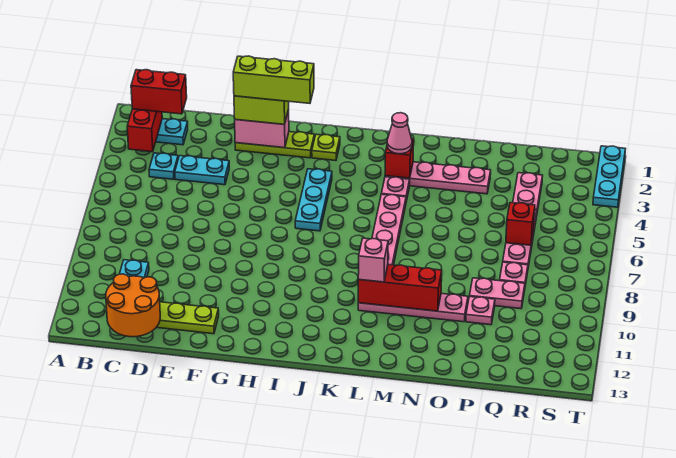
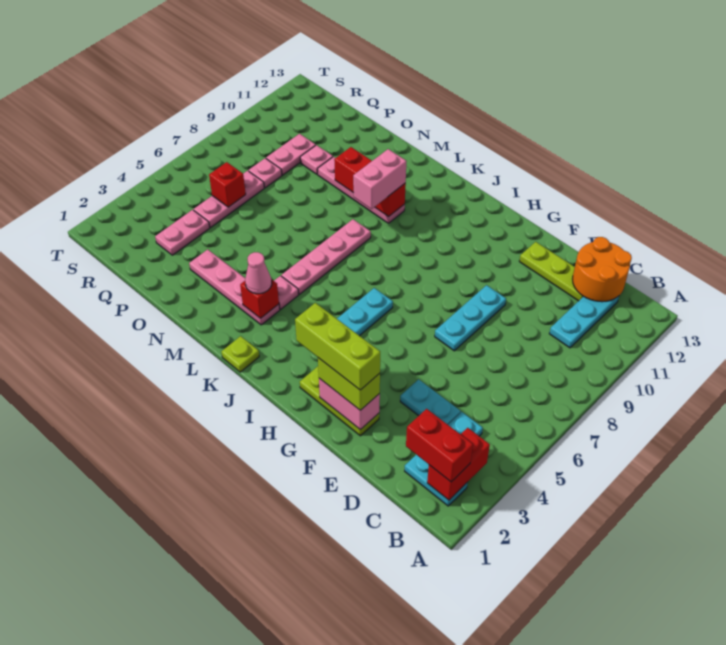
lime plate I2 level 1 -> lime plate K1 level 1
pink brick L10 level 3 -> pink brick L9:L10 level 3
pink plate P9:Q9 level 1 -> pink plate Q9:Q10 level 1
cyan plate T1:T3 level 1 -> cyan plate F7:F9 level 1

